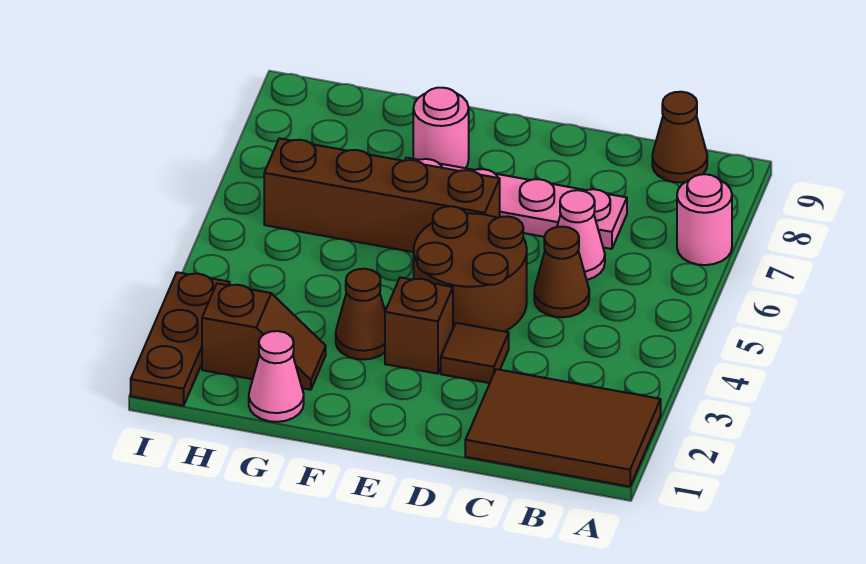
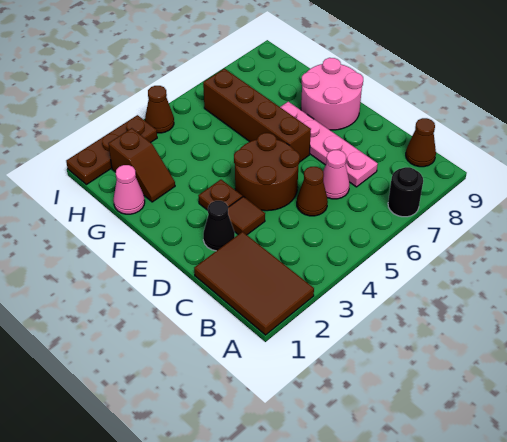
pink round brick A7 level 1 -> black round brick A7 level 1
none -> black cone D2 level 1
brown brick E3 level 1 -> brown plate E3 level 1
brown cone F3 level 1 -> brown cone I4 level 1
pink round brick F8 level 1 -> pink round brick E8:F9 level 1

